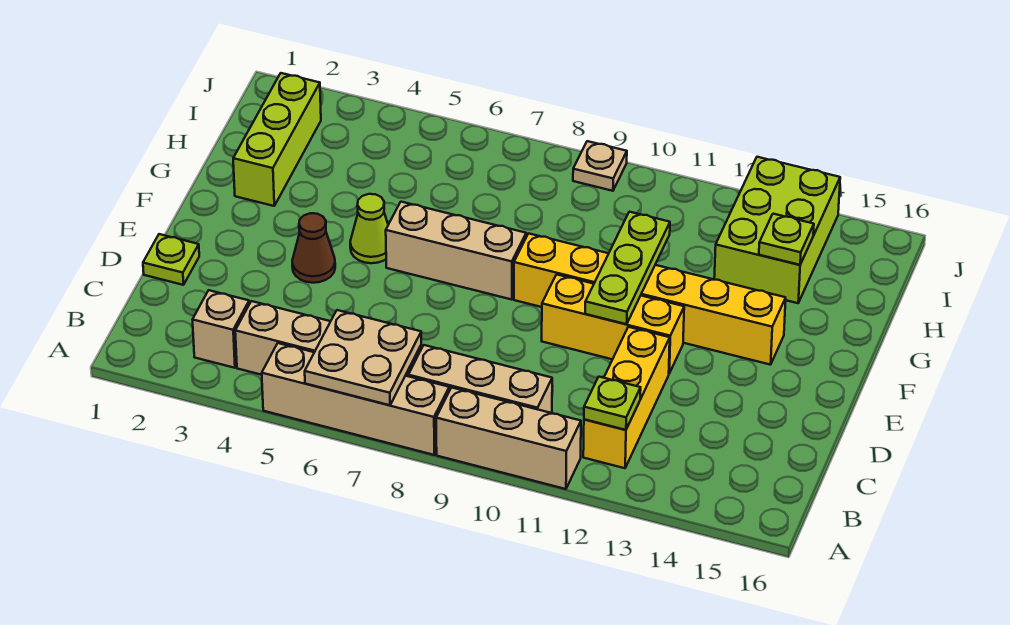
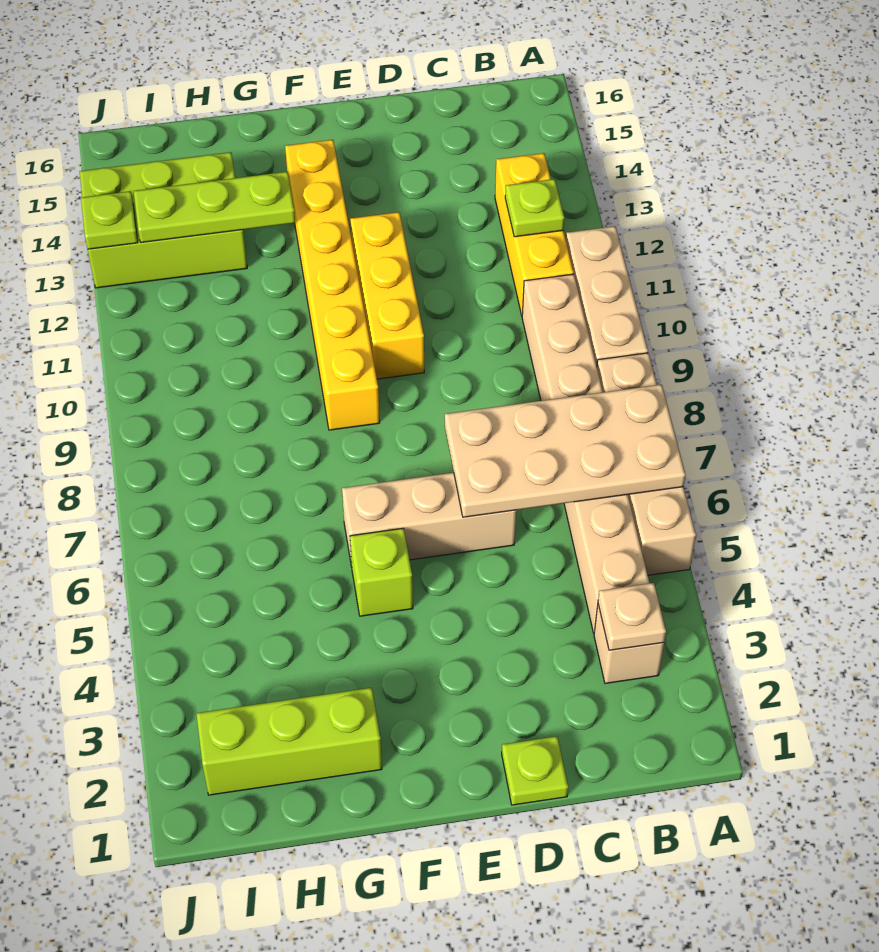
tan plate A6:B7 level 2 -> tan plate A6:D7 level 2
yellow brick B12:D12 level 1 -> yellow brick B11:B13 level 1
brown cone E4 level 1 -> none
lime plate E11:G11 level 2 -> lime plate G13:I13 level 2
lime cone F5 level 1 -> lime brick F5 level 1
tan brick F6:F8 level 1 -> tan brick D6:F6 level 1
lime plate H14 level 2 -> lime plate J13 level 2
tan plate J9 level 1 -> tan plate B3 level 2

